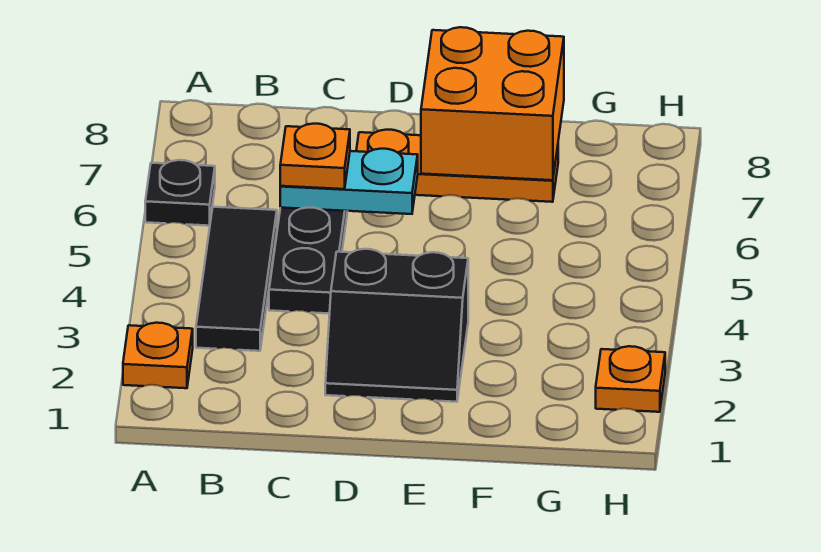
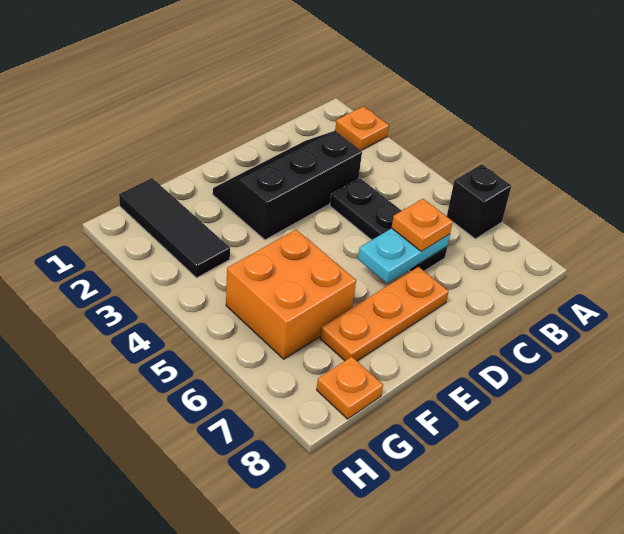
black plate A6 level 1 -> black brick A6 level 1
black tile B3:B5 level 1 -> black tile G1:G3 level 1
black slope D2:E3 level 1 top 3 -> black slope C2:E3 level 1 top 3
orange brick E7:F8 level 2 -> orange brick F5:G6 level 1
orange plate H2 level 1 -> orange plate G8 level 1

